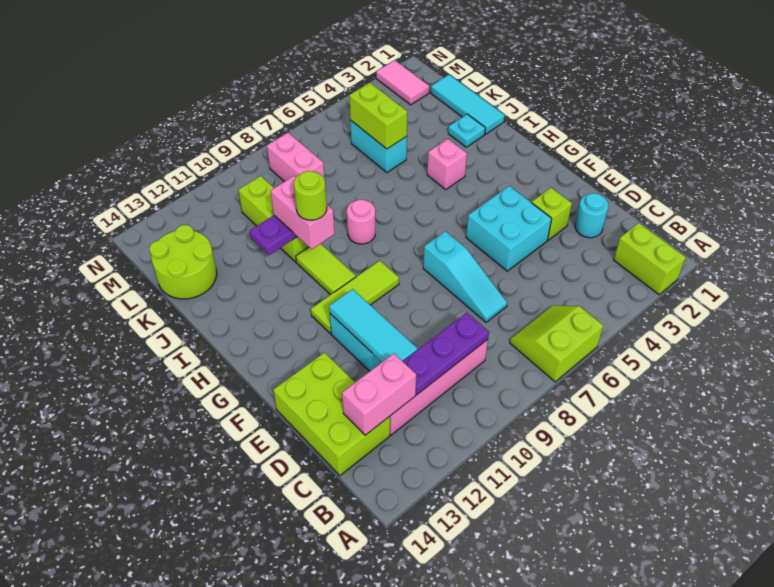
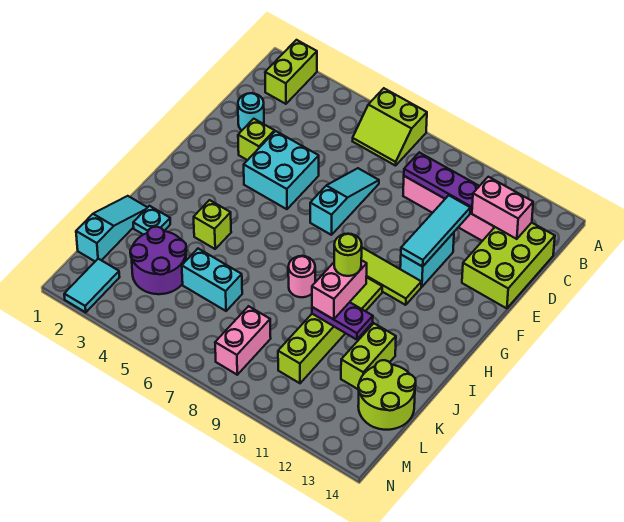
pink brick I4 level 1 -> lime brick I4 level 1
cyan tile J1:L1 level 1 -> cyan slope J1:L1 level 1 top L
none -> purple round brick K3:L4 level 1
cyan brick K5:L5 level 1 -> cyan brick K5:K6 level 1
lime brick K5:L5 level 2 -> lime brick J12:K12 level 1
pink tile M2:N2 level 1 -> cyan tile M2:N2 level 1

